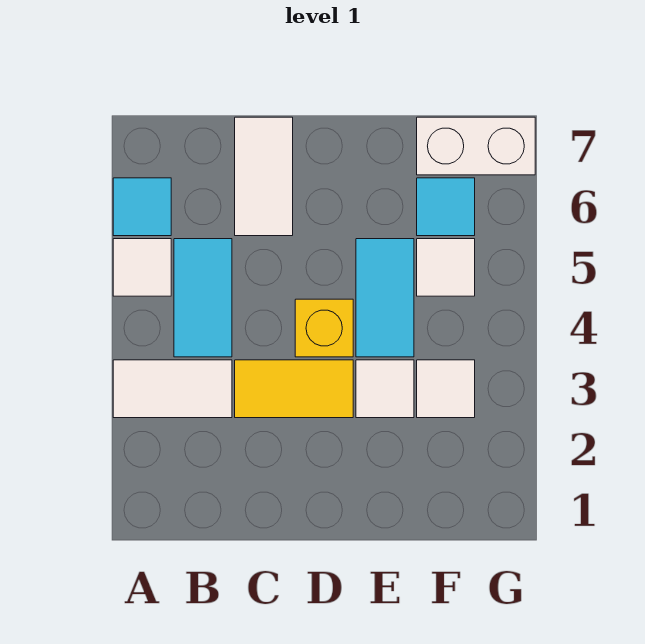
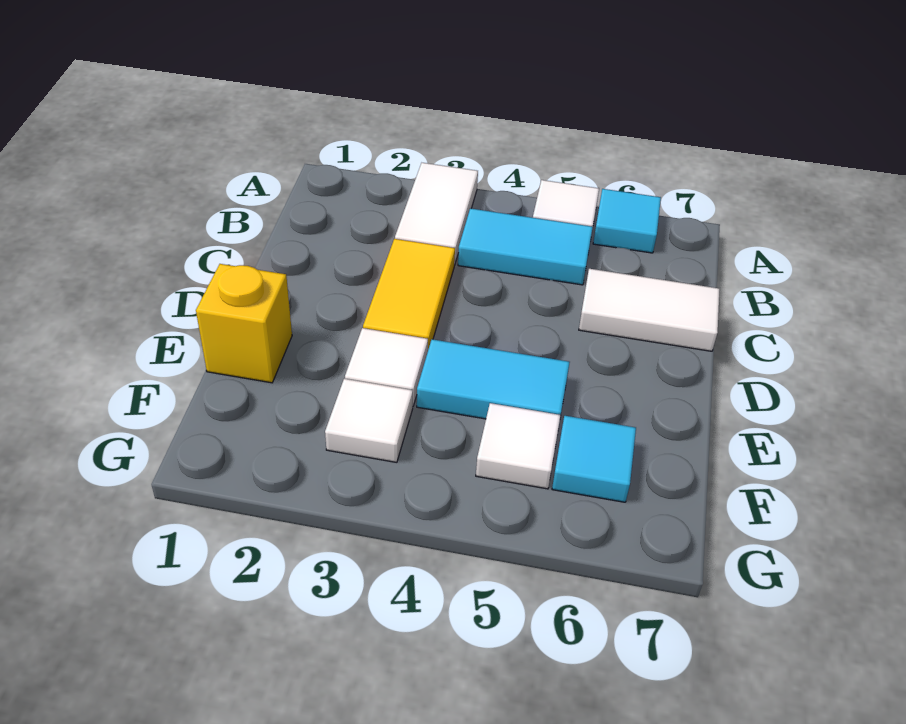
yellow brick D4 level 1 -> yellow brick E1 level 1
white brick F7:G7 level 1 -> none

